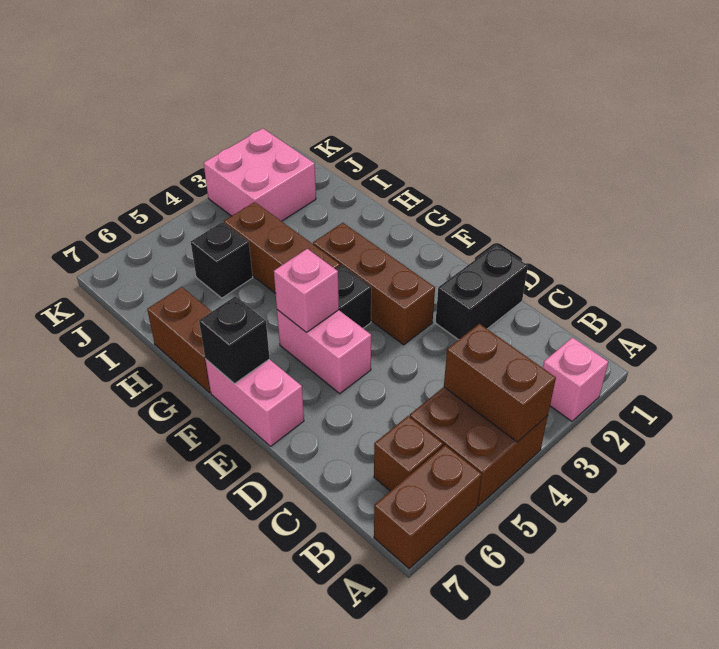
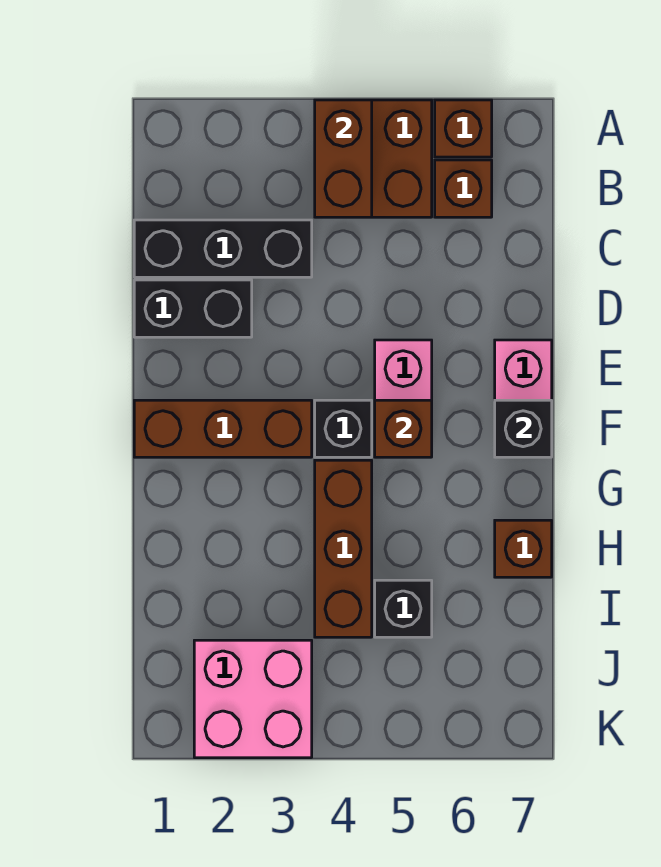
pink brick A2 level 1 -> none
brown brick A6:A7 level 1 -> brown brick A6 level 1
none -> black brick C1:C3 level 1
brown brick E3:G3 level 1 -> brown brick F1:F3 level 1
pink brick F5 level 2 -> brown brick F5 level 2
brown brick G7:H7 level 1 -> brown brick H7 level 1

